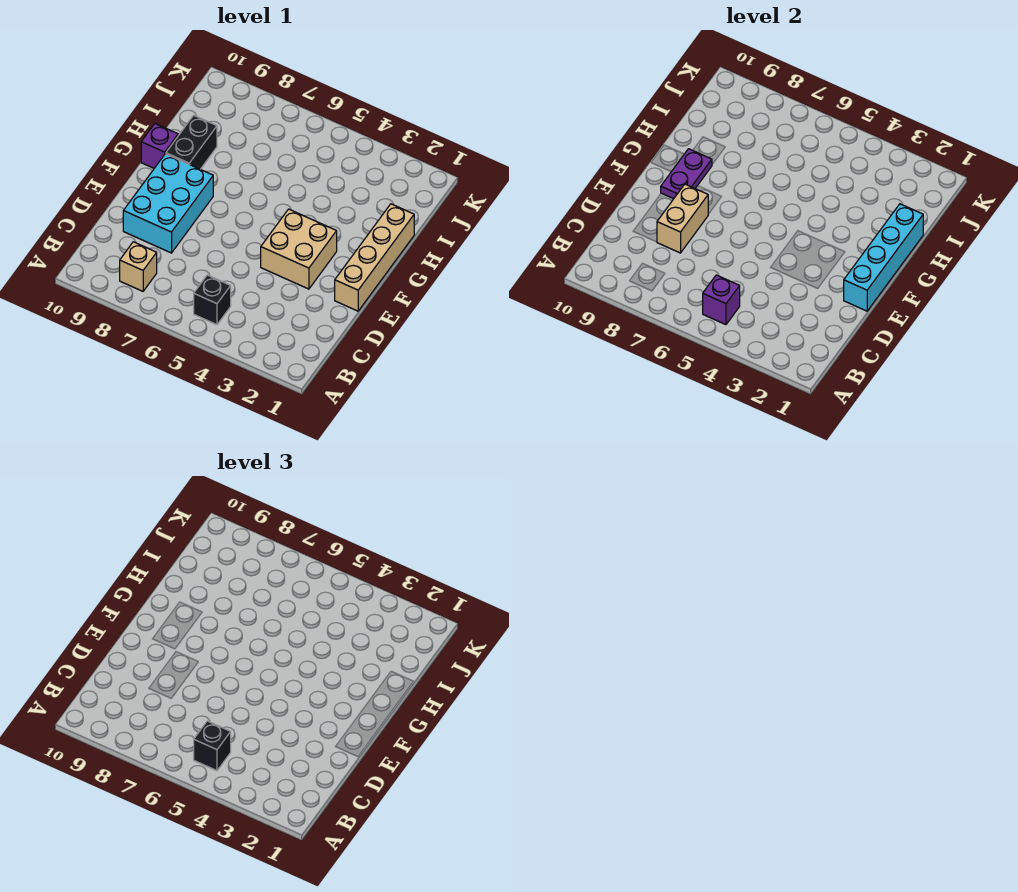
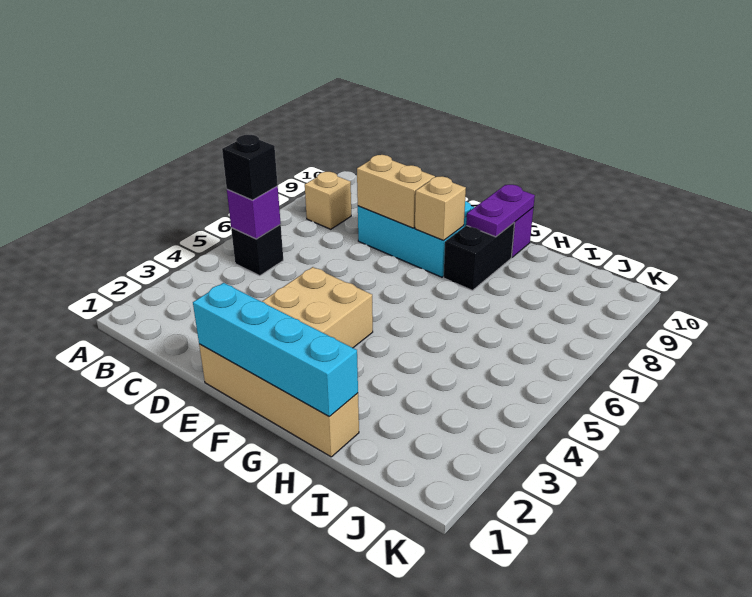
none -> tan brick F8 level 2
purple plate F9:G9 level 2 -> purple plate G9:G10 level 2
black brick G9:H9 level 1 -> black brick G8:G9 level 1

